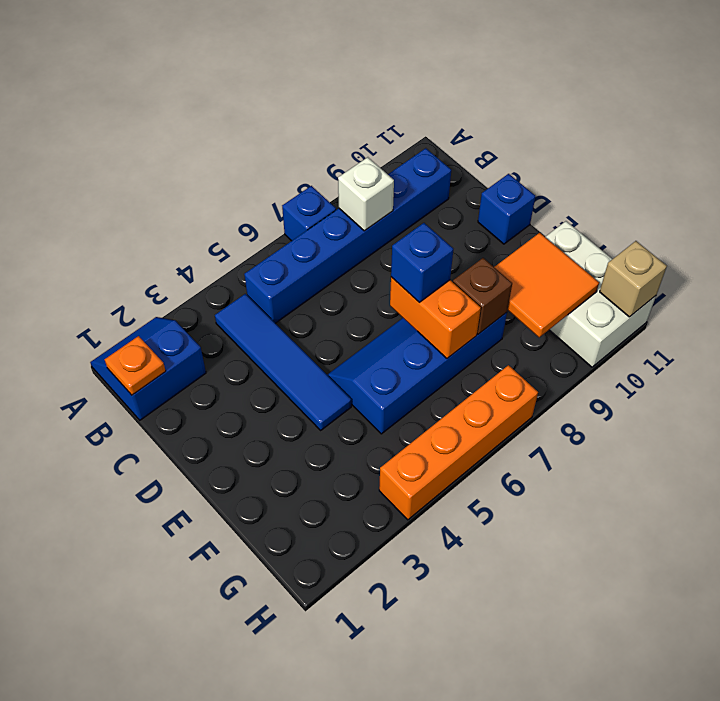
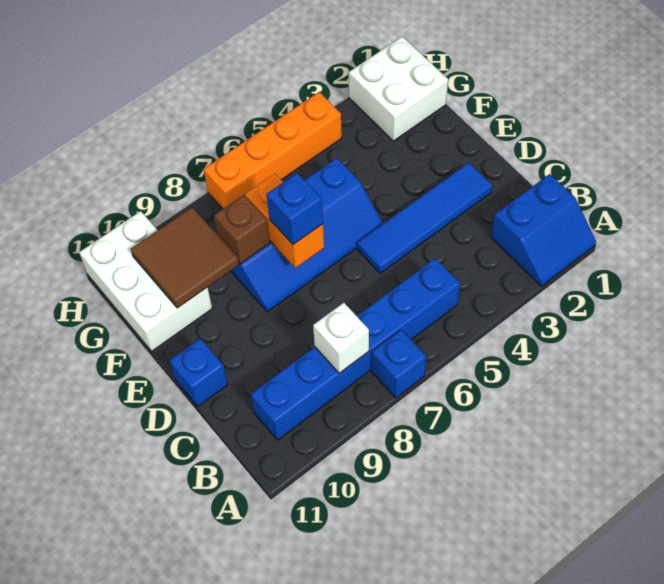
orange plate B1 level 2 -> none
blue tile B4:E4 level 1 -> blue tile D2:D5 level 1
orange tile F9:G10 level 2 -> brown tile F9:G10 level 2
none -> white brick G1:H2 level 1
tan brick H11 level 2 -> none

